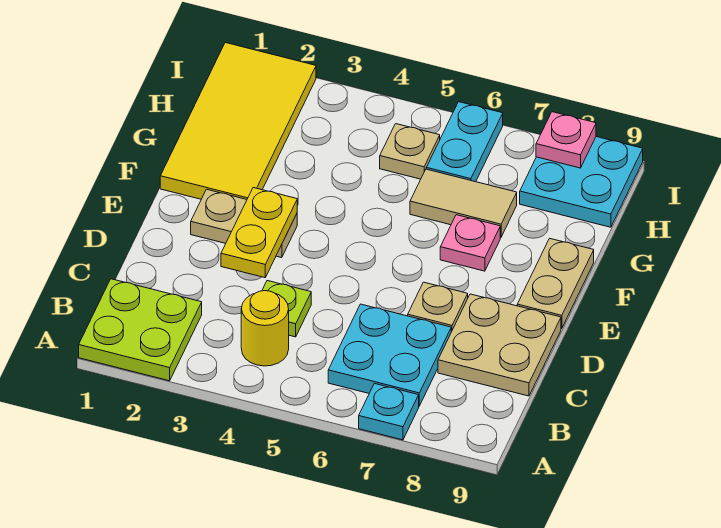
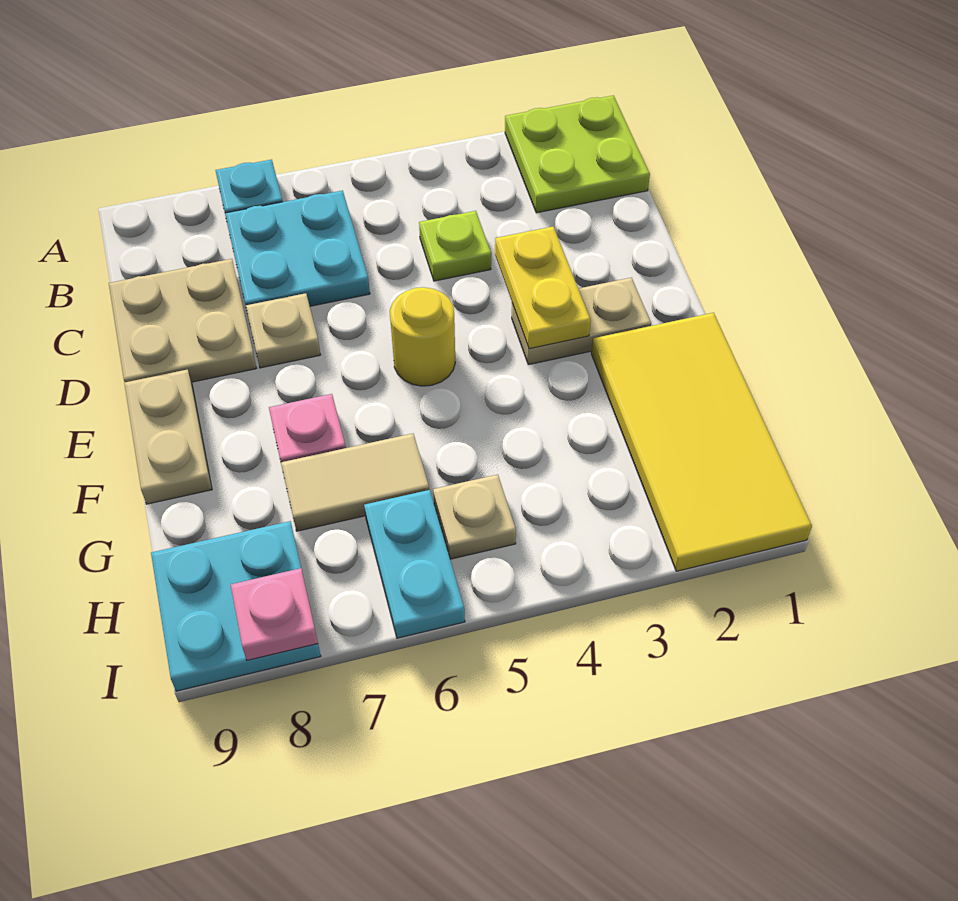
yellow round brick B4 level 1 -> yellow round brick E5 level 1

